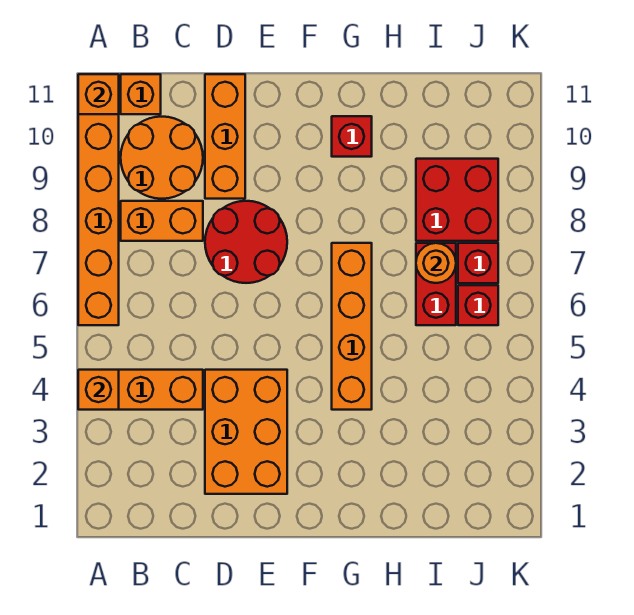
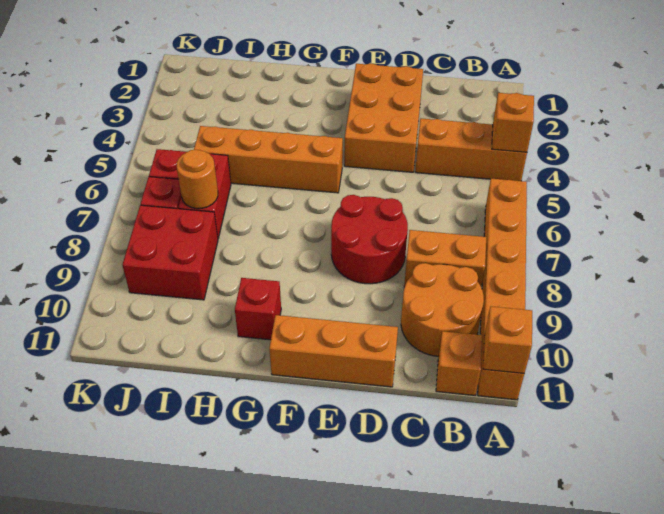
orange brick D9:D11 level 1 -> orange brick D11:F11 level 1
orange brick G4:G7 level 1 -> orange brick F5:I5 level 1

